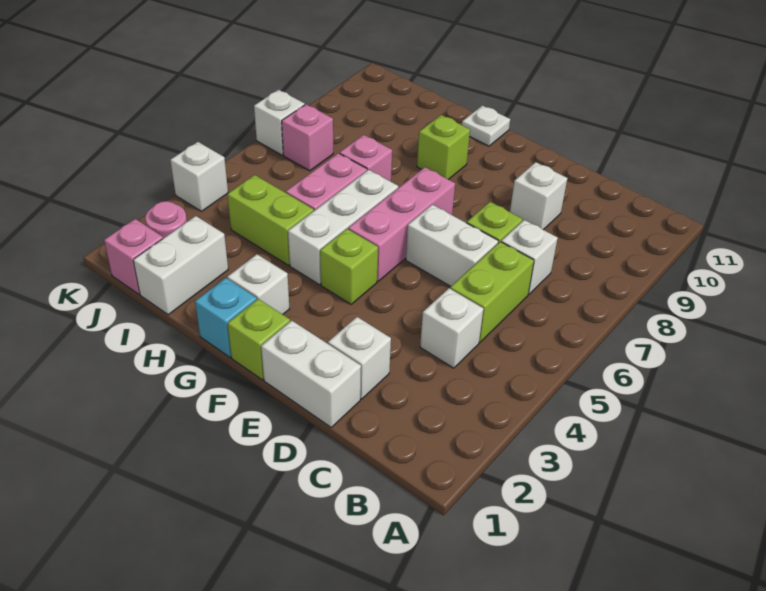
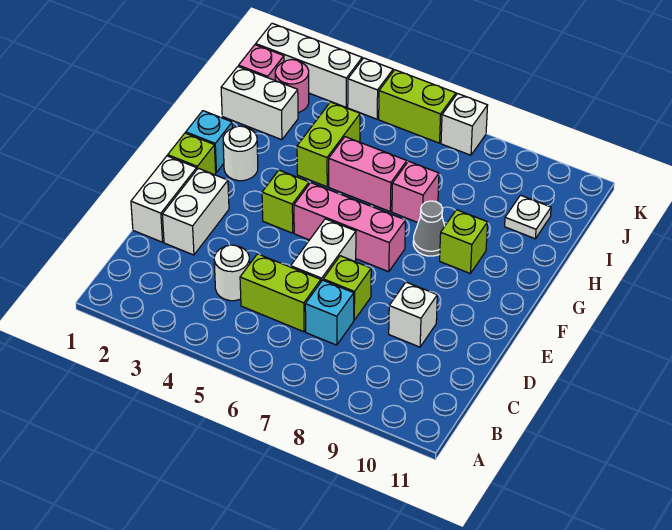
white brick C4 level 1 -> white round brick C4 level 1
white brick C7 level 1 -> cyan brick C7 level 1
white brick D2 level 1 -> white brick D2:E2 level 1
white brick G2 level 1 -> white round brick G2 level 1
white brick G4:G6 level 1 -> white brick K1:K3 level 1
none -> grey cone G8 level 1
white plate G11 level 1 -> white plate I10 level 1
pink brick J7 level 1 -> none
none -> lime brick K5:K6 level 1

